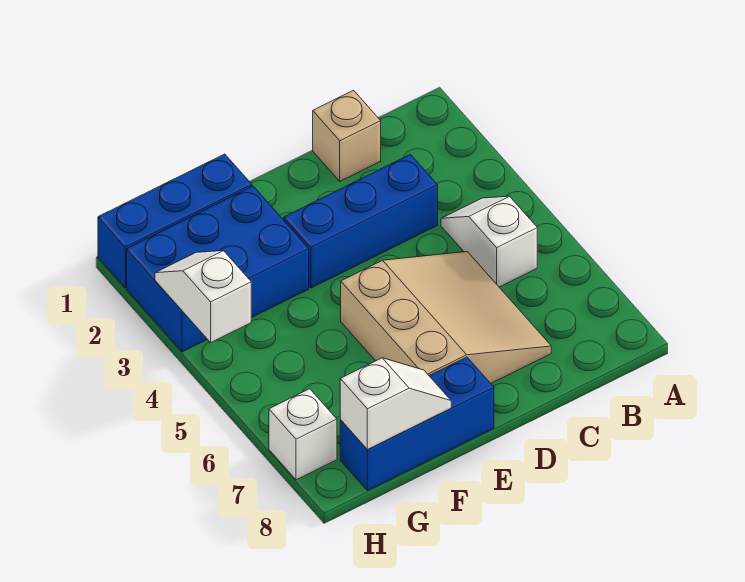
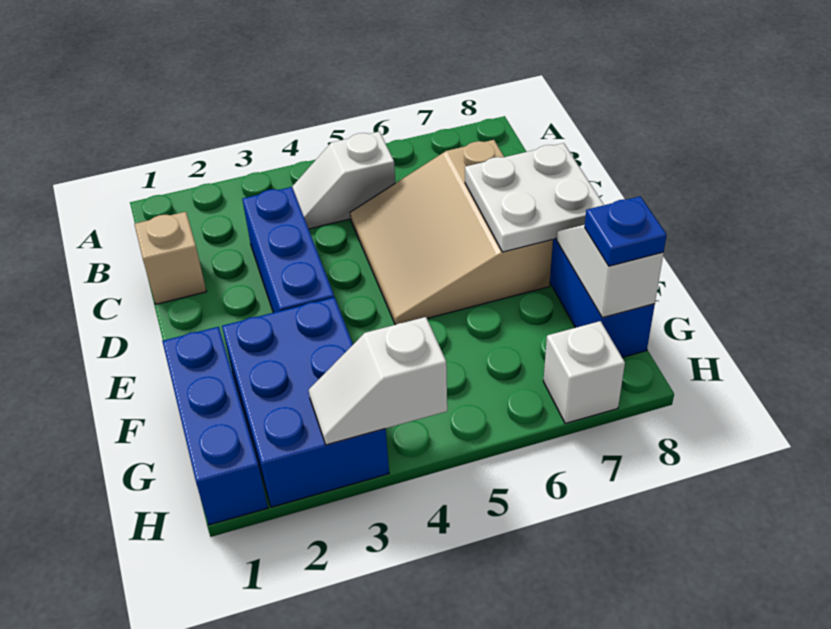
tan slope C5:E7 level 1 top E -> tan slope C5:E7 level 1 top 7
none -> white plate D7:E8 level 2
none -> blue plate G8 level 3

